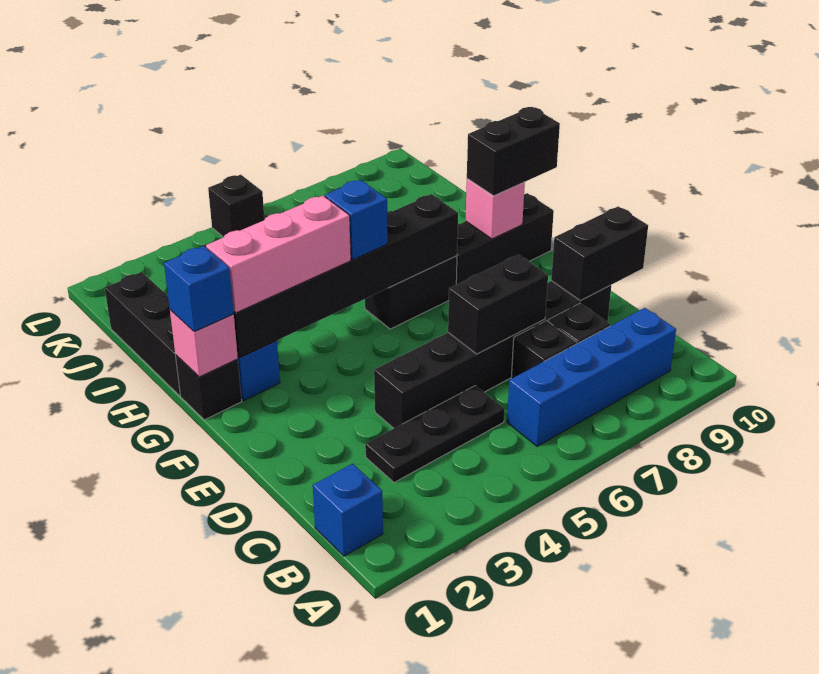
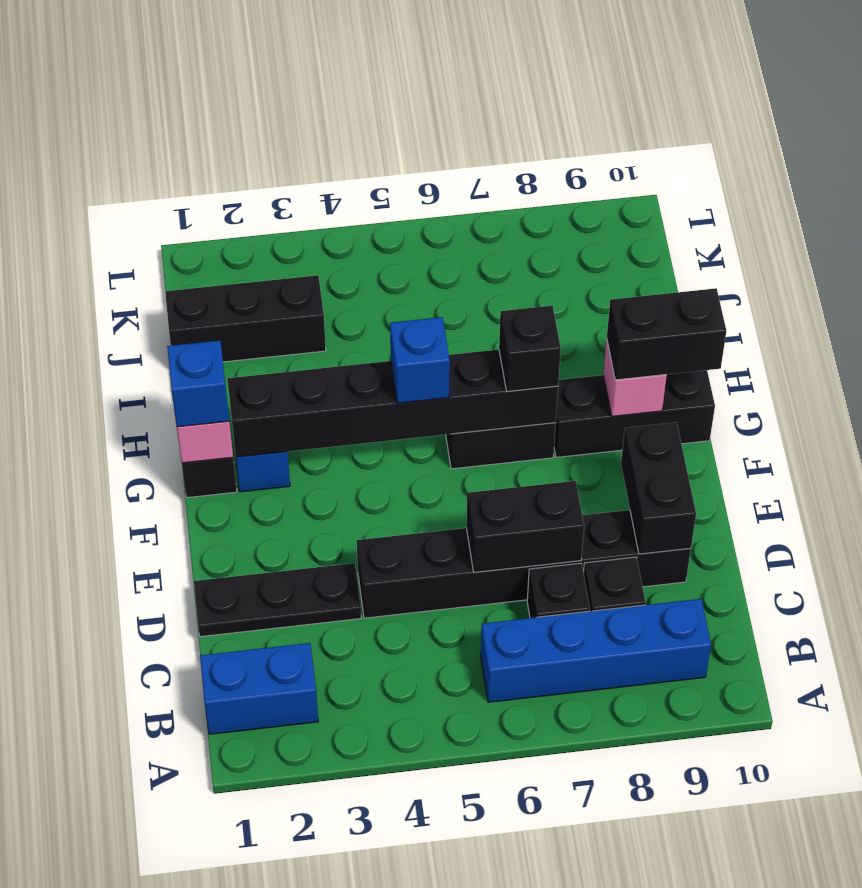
blue brick B1 level 1 -> blue brick B1:B2 level 1
black plate C3:C5 level 1 -> black plate D1:D3 level 1
black brick D9:D10 level 2 -> black brick D9:E9 level 2
pink brick G2:G4 level 3 -> none
black brick H1:J1 level 1 -> black brick J1:J3 level 1
black brick L5 level 1 -> black brick G7 level 3

